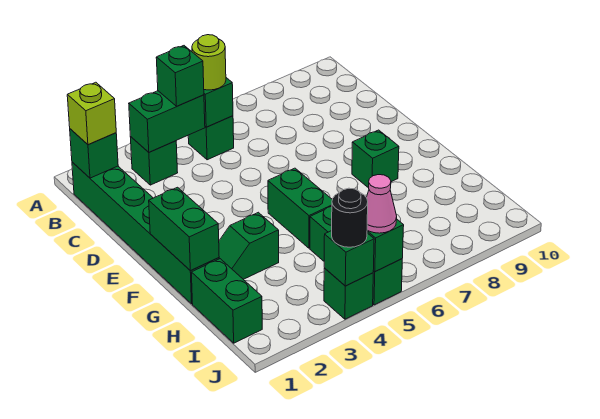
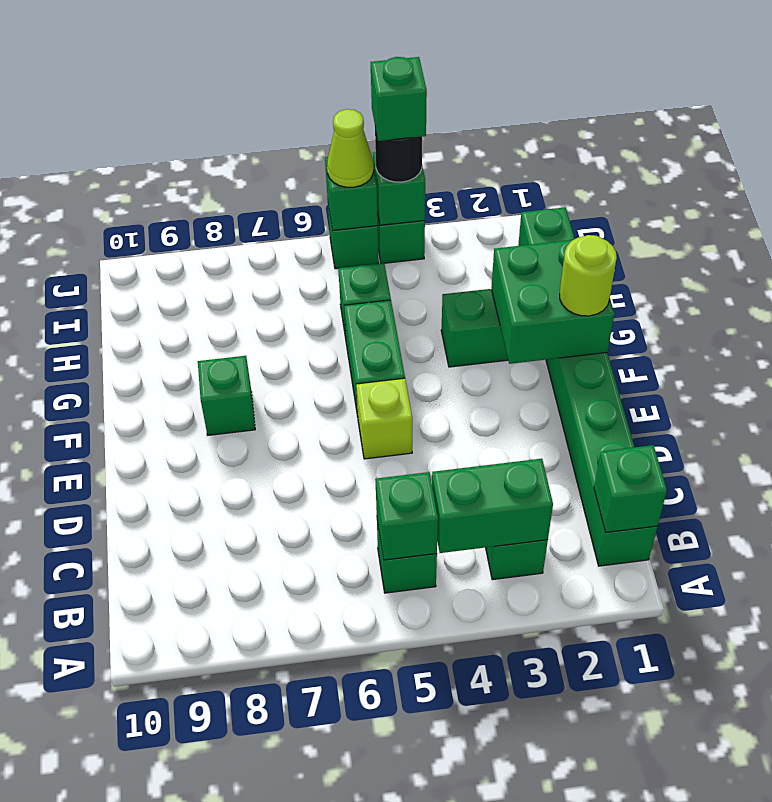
lime brick B1 level 3 -> lime brick E5 level 1
green brick B4 level 3 -> green brick J4 level 4
lime round brick B5 level 3 -> lime round brick F1 level 3
green brick F1:G1 level 2 -> green brick F1:G2 level 2
pink cone J5 level 3 -> lime cone J5 level 3

